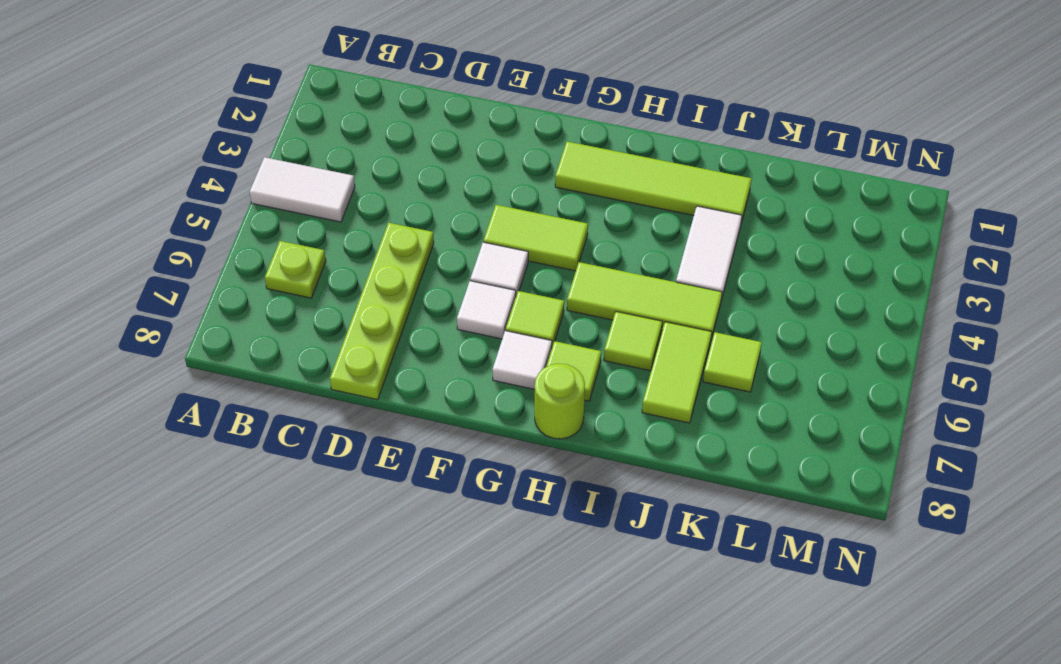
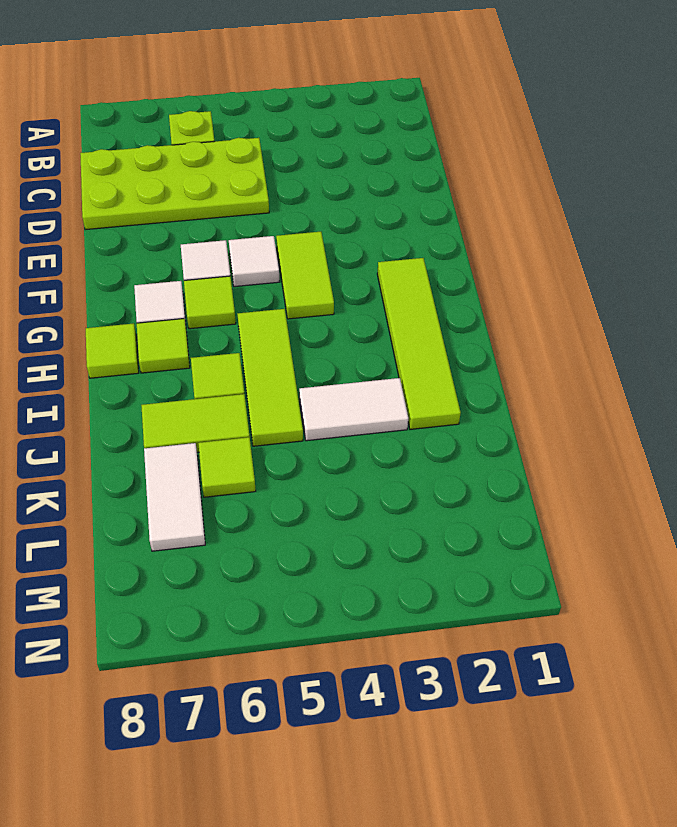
white tile A4:B4 level 1 -> white tile K7:L7 level 1
lime plate D5:D8 level 1 -> lime plate C5:D8 level 1
lime round brick H8 level 1 -> lime tile H8 level 1

